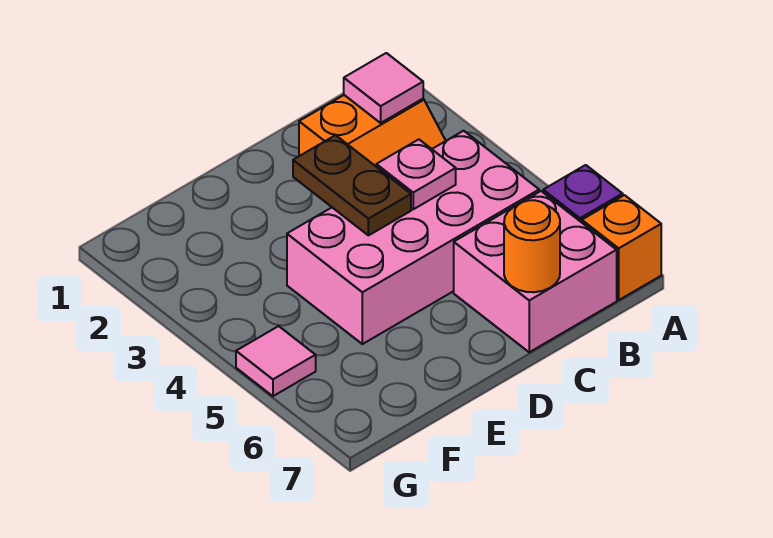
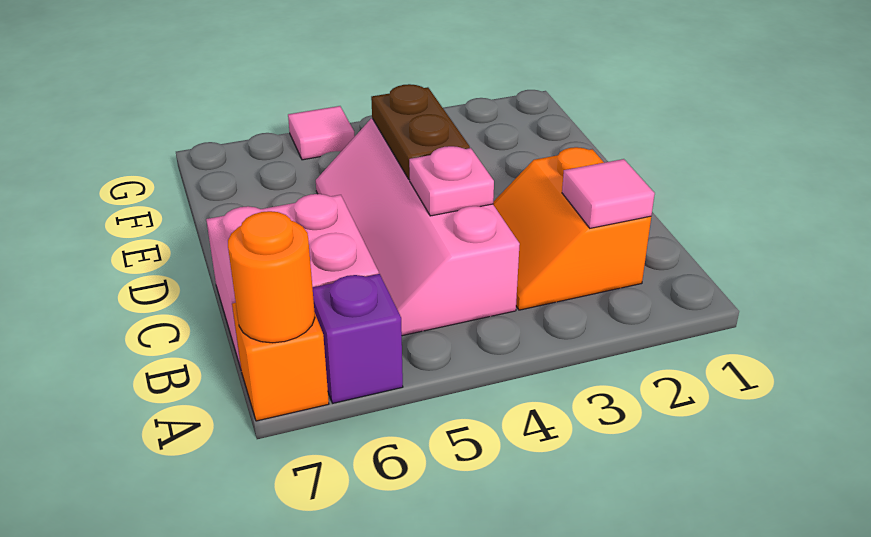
pink brick B4:E5 level 1 -> pink slope B4:E5 level 1 top 4
orange round brick C7 level 2 -> orange round brick A7 level 2
brown plate D3:D4 level 2 -> brown plate D4:E4 level 2

